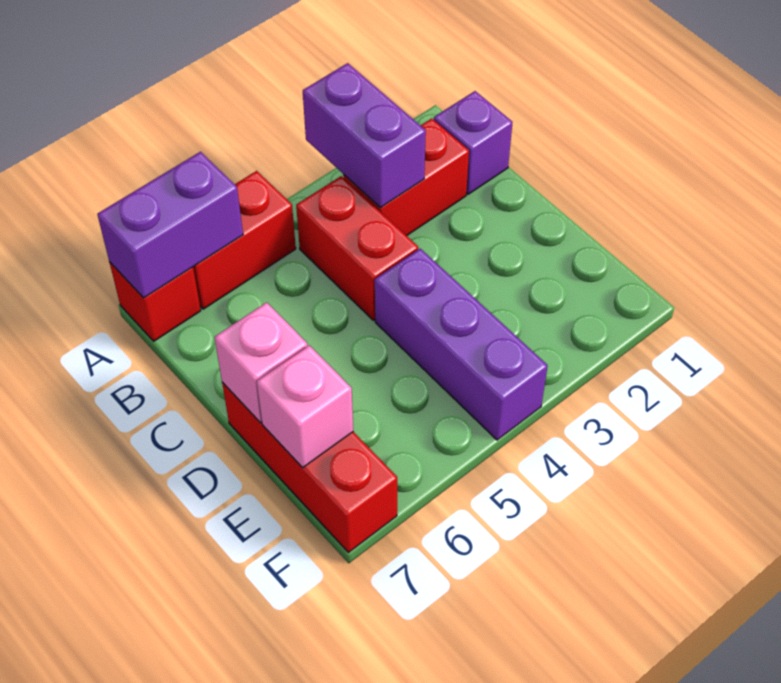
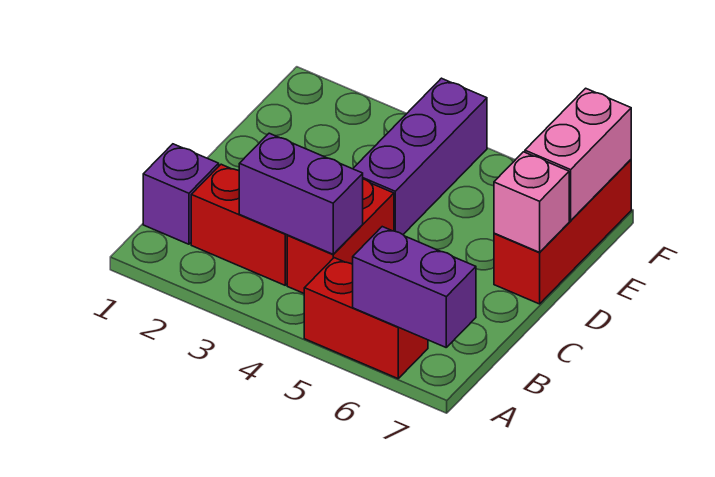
purple brick A3:B3 level 2 -> purple brick B3:B4 level 2
red brick A7 level 1 -> none
pink brick E7 level 2 -> pink brick E7:F7 level 2

